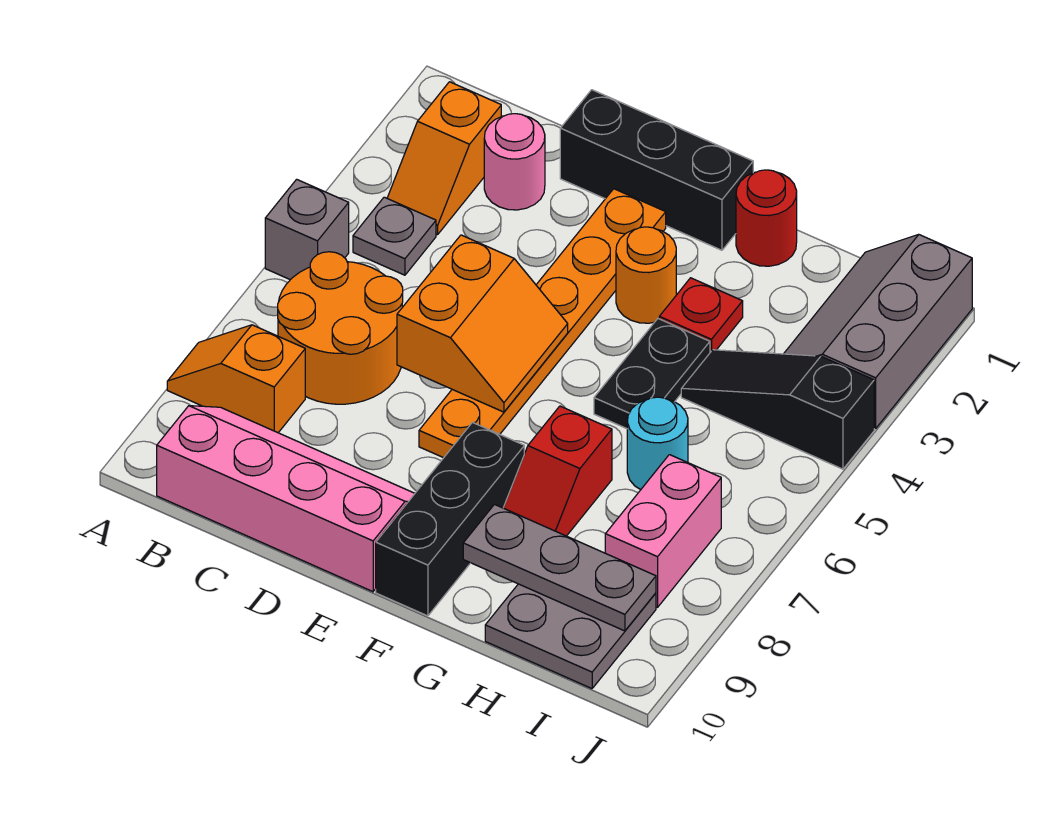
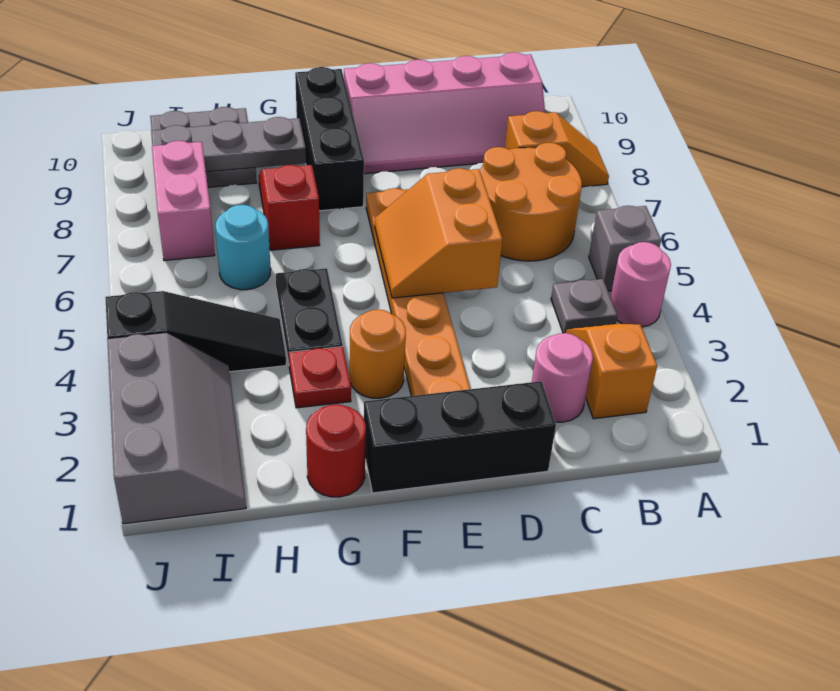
none -> pink round brick A4 level 1

